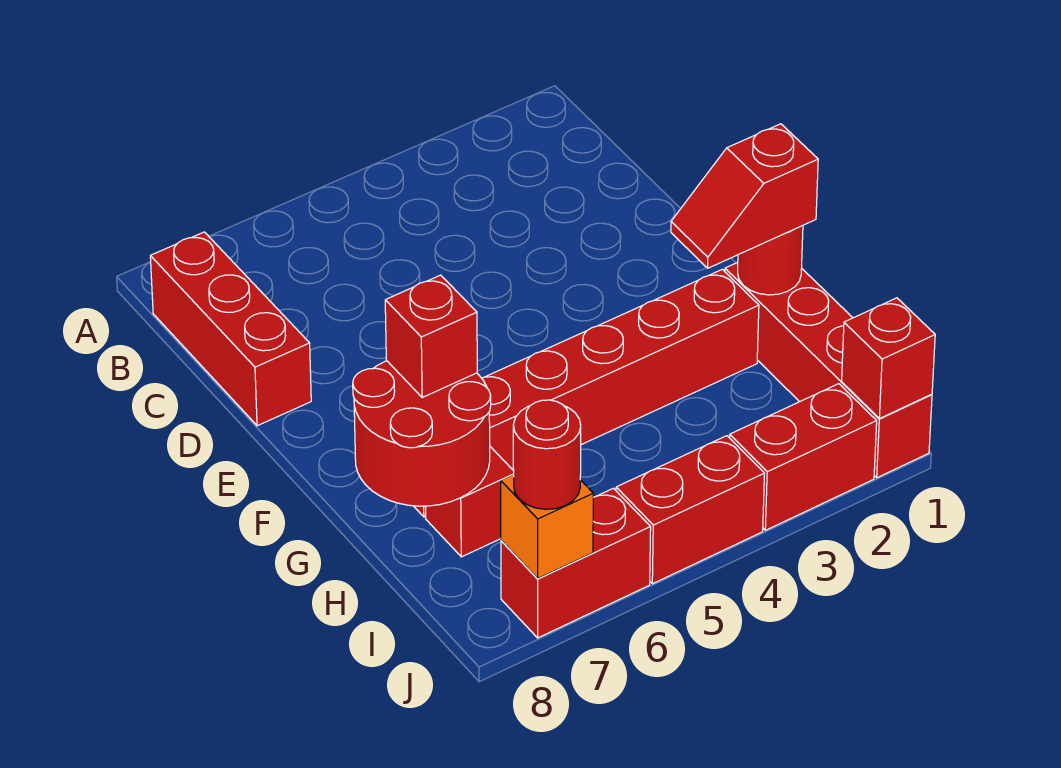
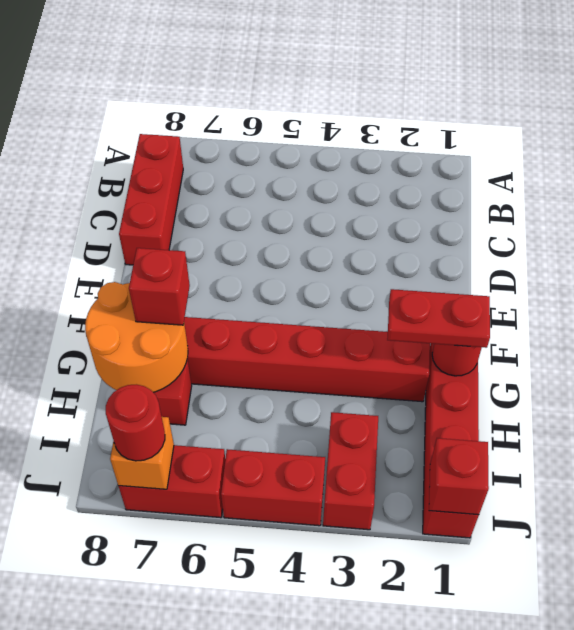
red slope G1:G2 level 3 top 1 -> red plate G1:G2 level 3
red round brick G7:H8 level 2 -> orange round brick G7:H8 level 2
red brick J2:J3 level 1 -> red brick I3:J3 level 1

